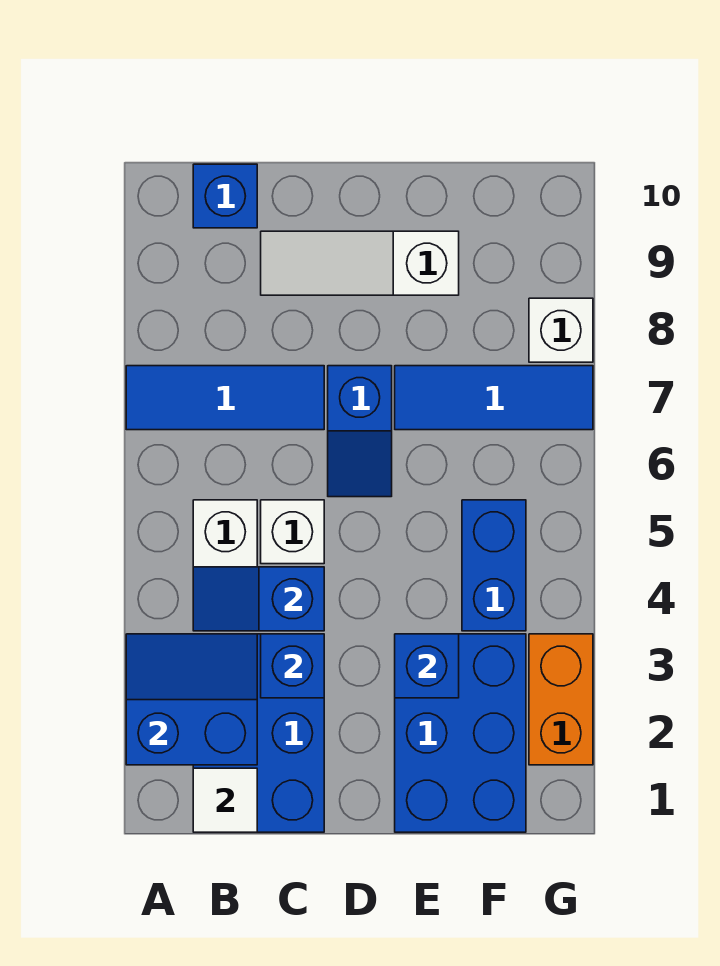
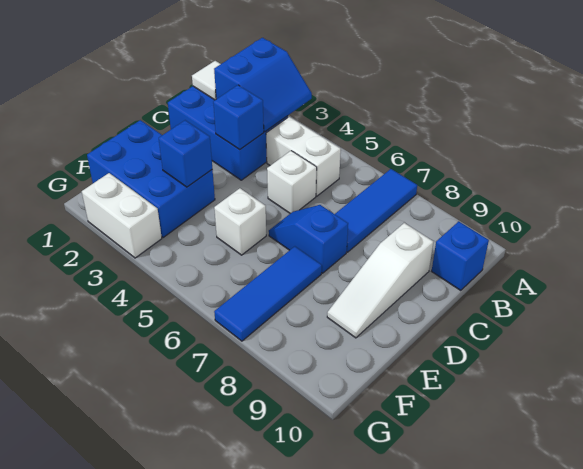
blue slope B4:C4 level 2 top C -> none
white slope C9:E9 level 1 top E -> white slope C9:E9 level 1 top C
blue brick F4:F5 level 1 -> none
orange brick G2:G3 level 1 -> white brick G2:G3 level 1
white brick G8 level 1 -> white brick E5 level 1

